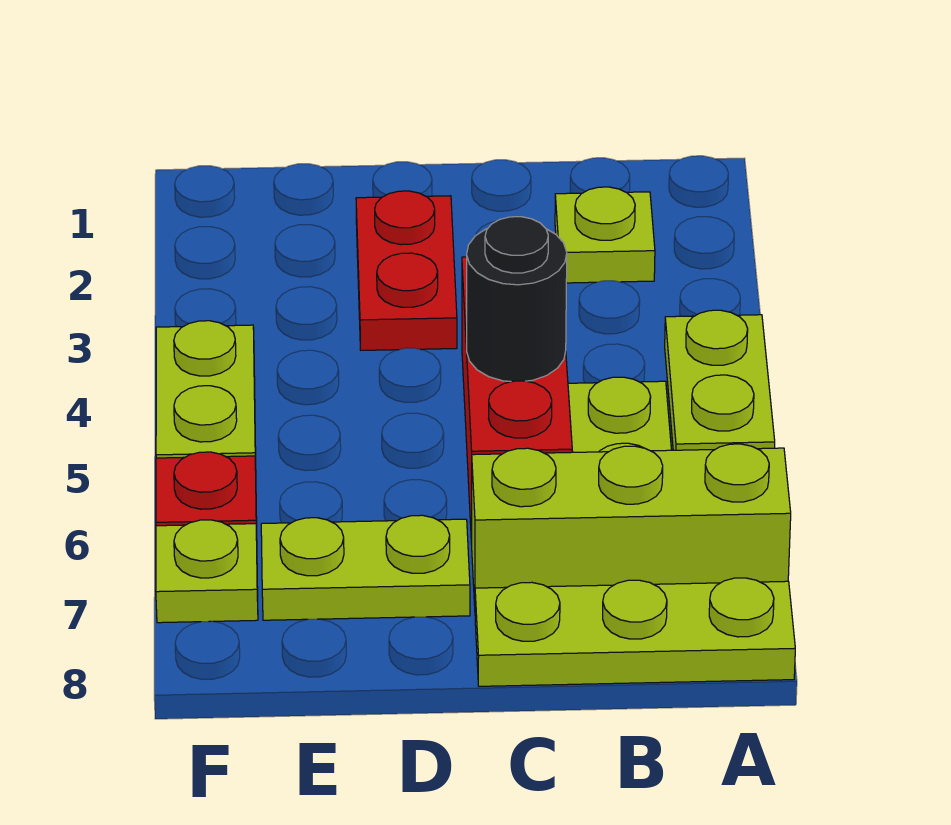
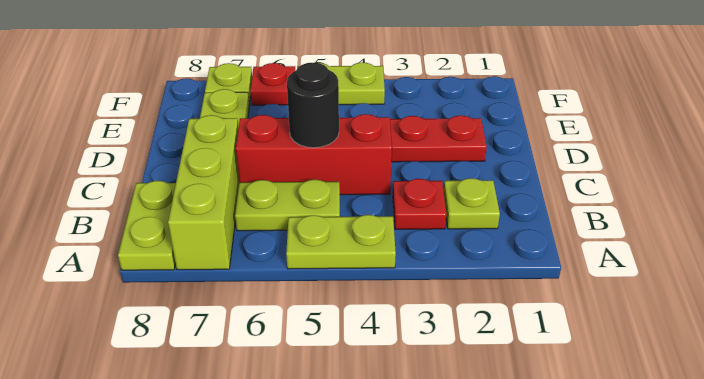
lime plate A8:C8 level 1 -> lime plate A8:B8 level 1
none -> red plate B3 level 1

